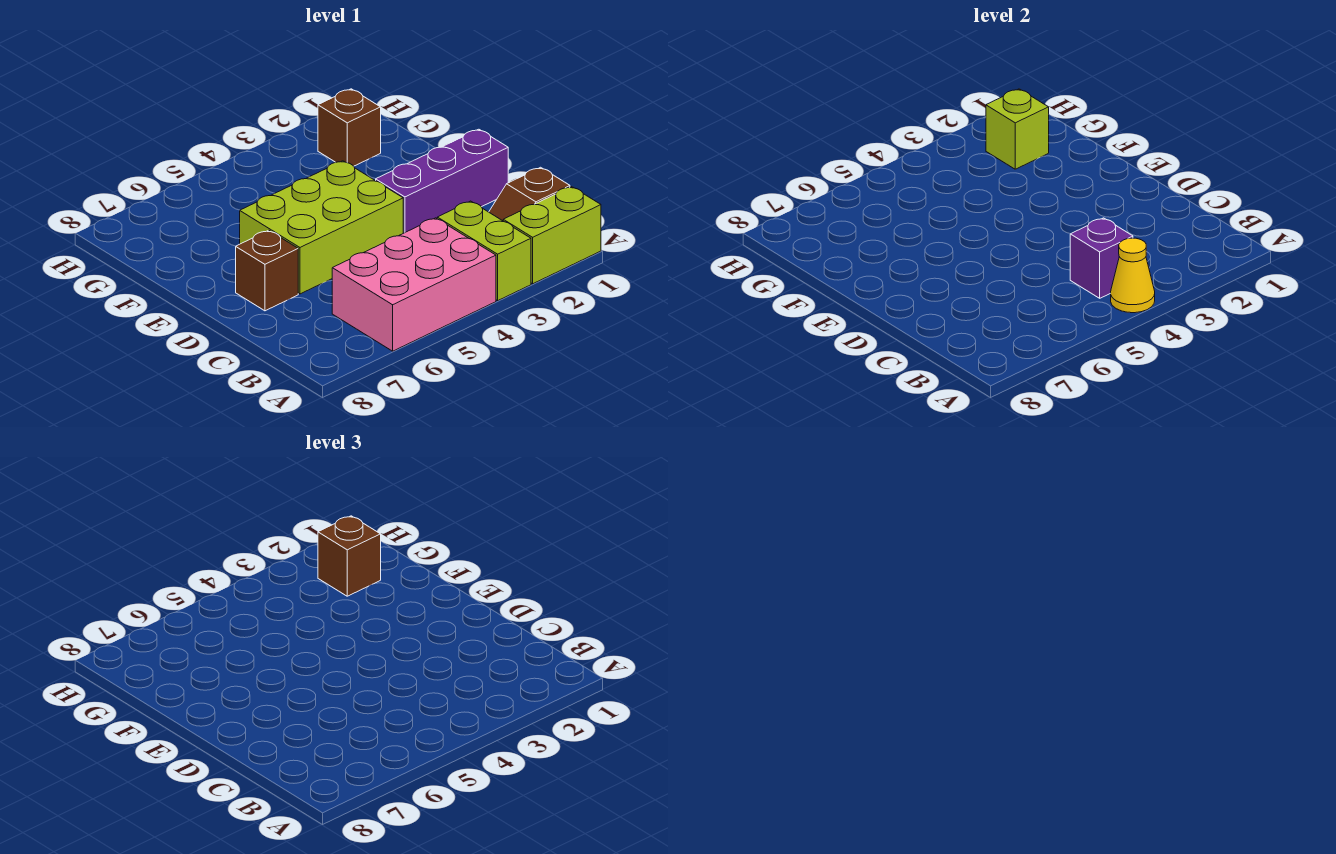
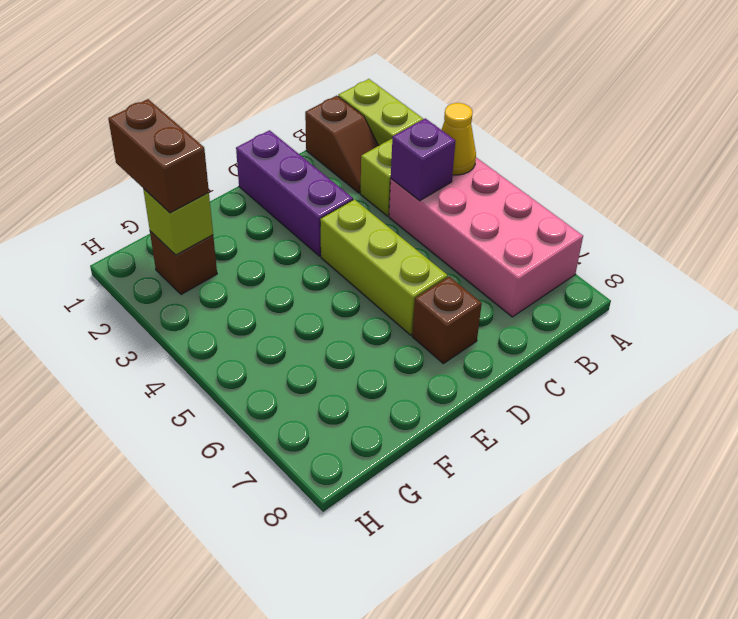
pink brick A4:B6 level 1 -> pink brick A4:B7 level 1
lime brick D4:E6 level 1 -> lime brick D4:D6 level 1
brown brick G2 level 3 -> brown brick G1:G2 level 3

